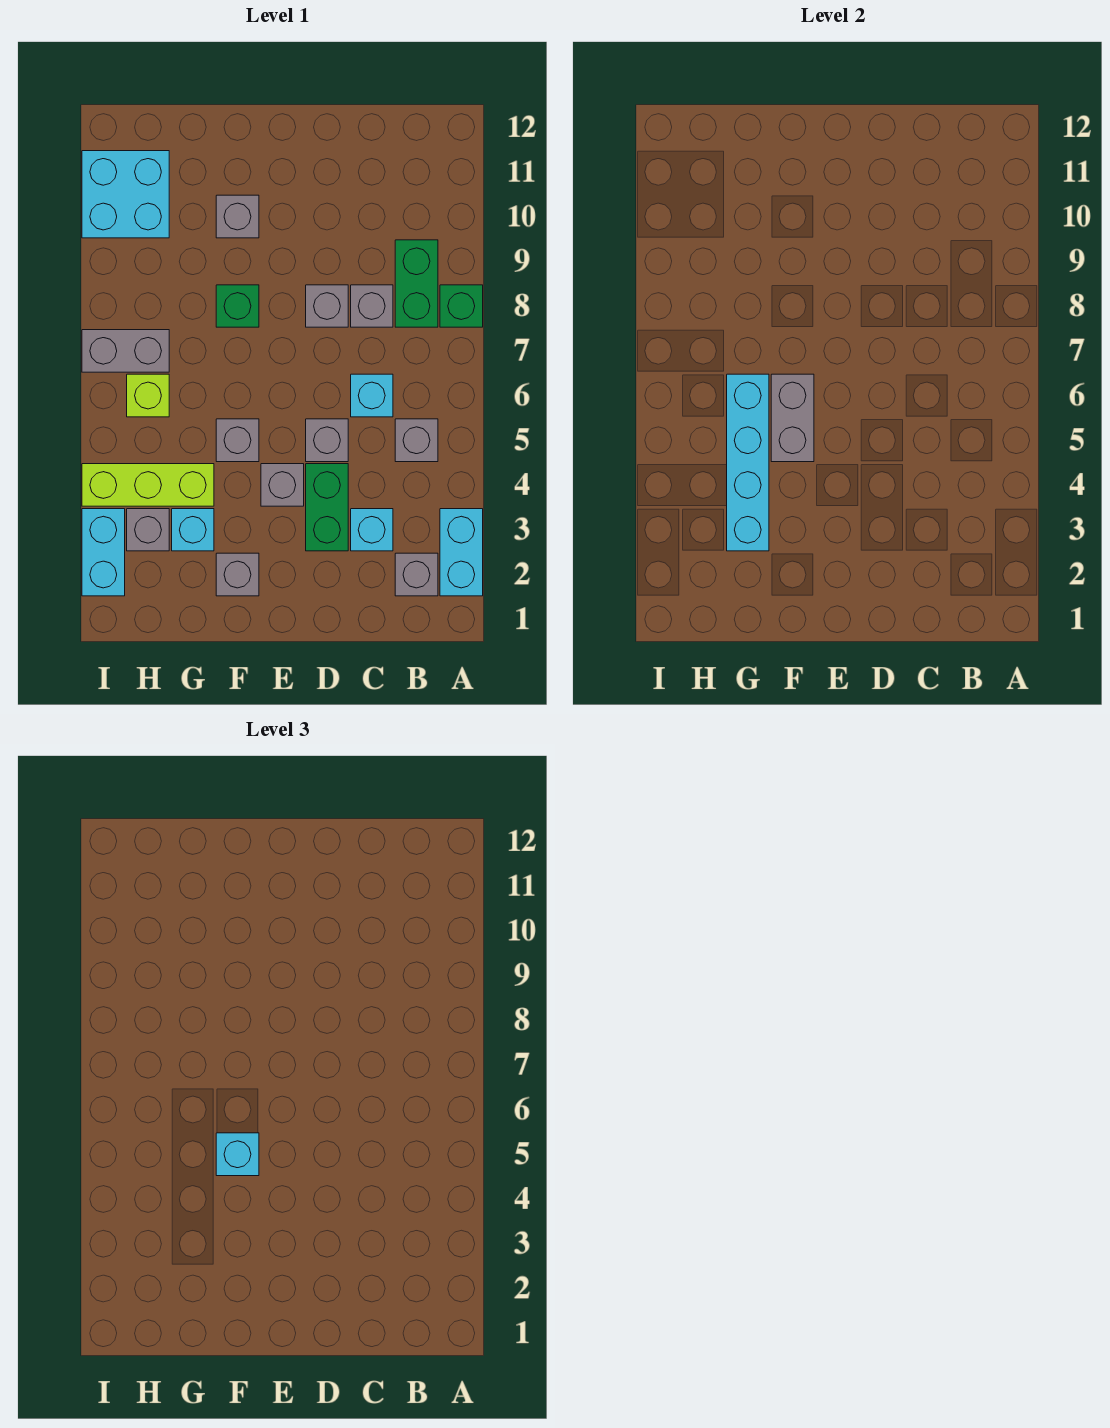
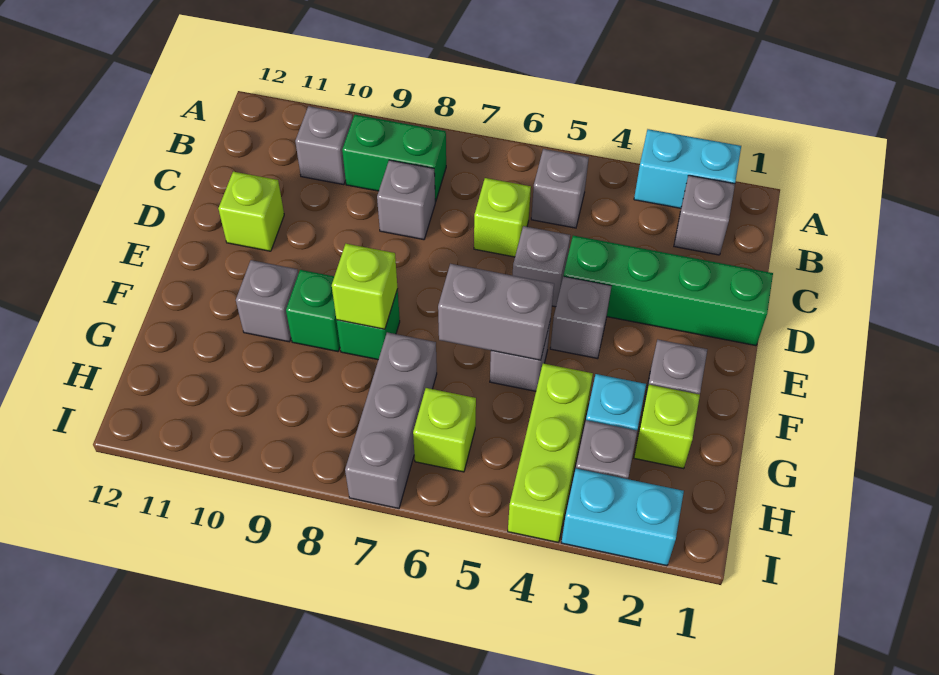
green brick A8 level 1 -> green brick F9 level 1
cyan brick C3 level 1 -> none
cyan brick C6 level 1 -> lime brick C6 level 1
green brick D3:D4 level 1 -> green brick D1:D4 level 1
grey brick D8 level 1 -> grey brick B10 level 1
none -> lime brick D11 level 1
cyan brick F5 level 3 -> none
none -> lime brick F8 level 2
none -> lime brick G2 level 1
cyan brick G3:G6 level 2 -> none
grey brick H7:I7 level 1 -> grey brick G7:I7 level 1
cyan brick H10:I11 level 1 -> none

